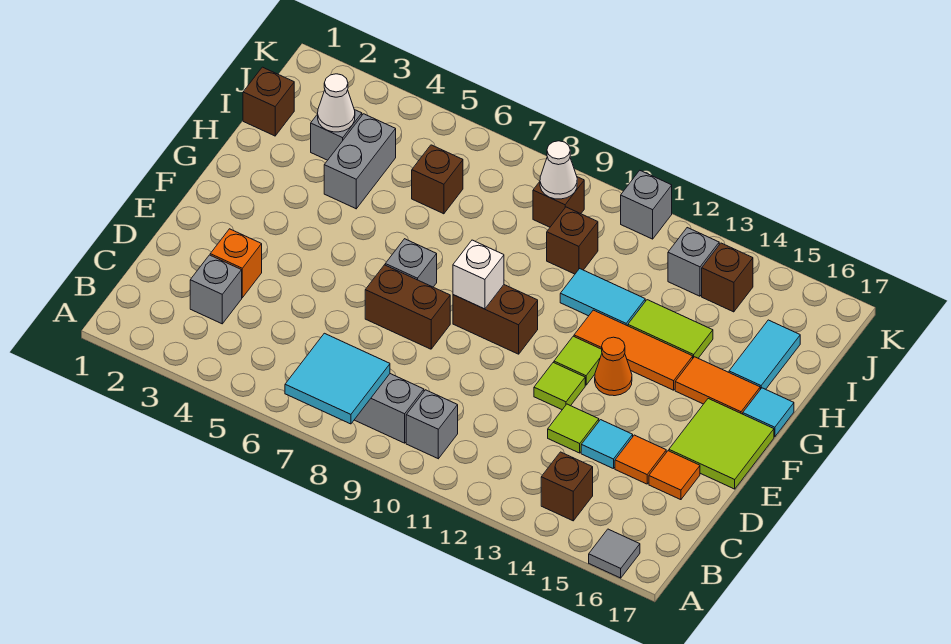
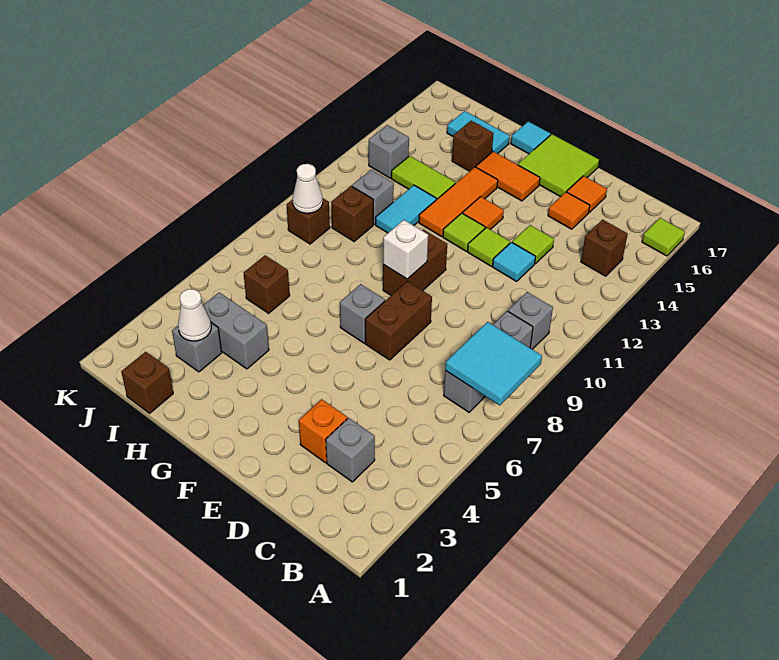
grey tile A16 level 1 -> lime tile A16 level 1
cyan tile D14 level 1 -> cyan tile D12 level 1
orange cone F13 level 1 -> orange tile F13 level 1
orange tile G15:G16 level 1 -> orange tile F15:G15 level 1
lime tile H13:H14 level 1 -> lime tile H13:I13 level 1
brown brick J14 level 1 -> brown brick H15 level 1
grey brick K11 level 1 -> grey brick I11 level 1

